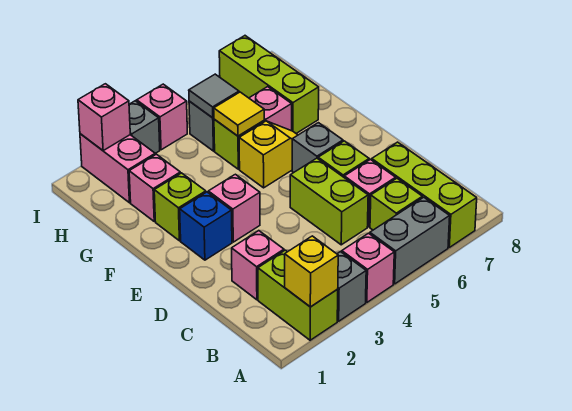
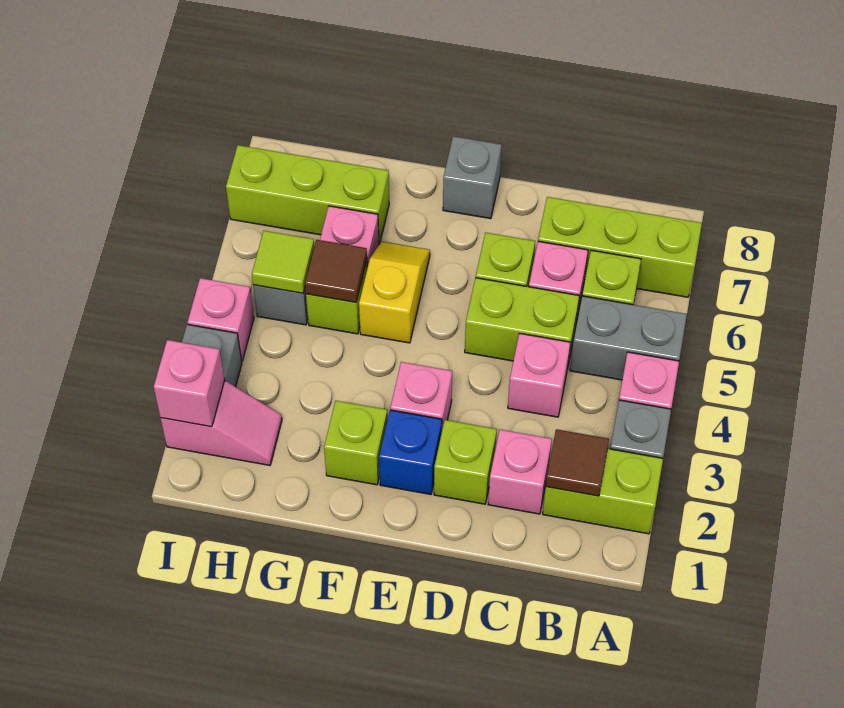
yellow brick A2 level 2 -> none
grey brick A5:A6 level 1 -> grey brick A5:B5 level 1
none -> brown tile B2 level 2
none -> lime brick D2 level 1
grey brick E6 level 1 -> grey brick E8 level 1
pink brick G2 level 1 -> pink brick C4 level 1
yellow tile G5 level 2 -> brown tile G5 level 2
pink brick H2:I2 level 1 -> pink slope H2:I2 level 1 top I
grey tile H5 level 2 -> lime tile H5 level 2

